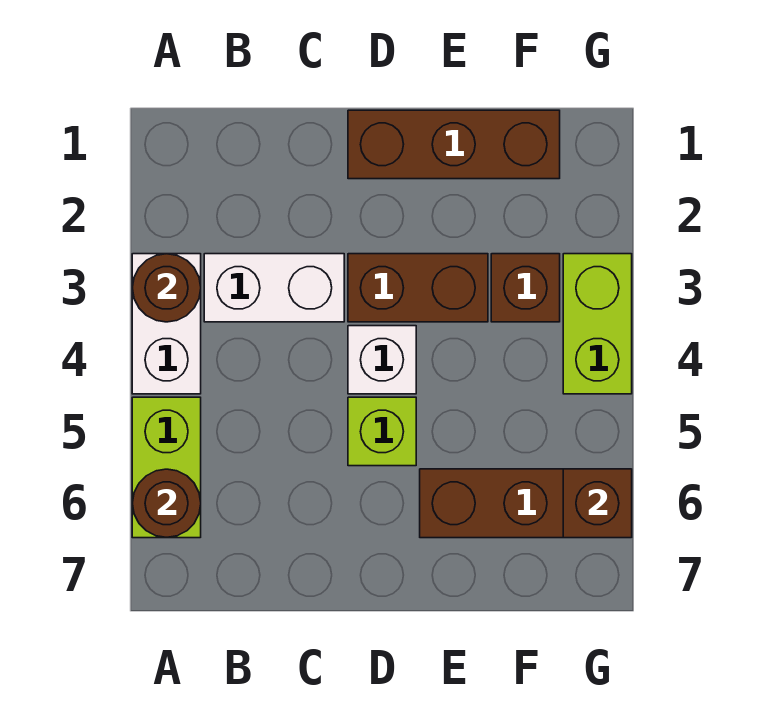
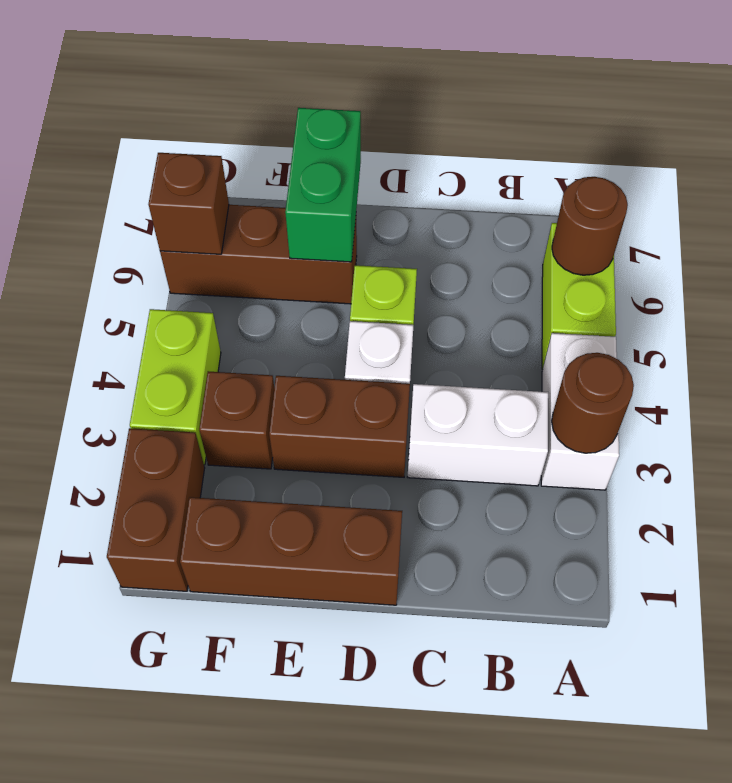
none -> green brick E6:E7 level 2
none -> brown brick G1:G2 level 1

